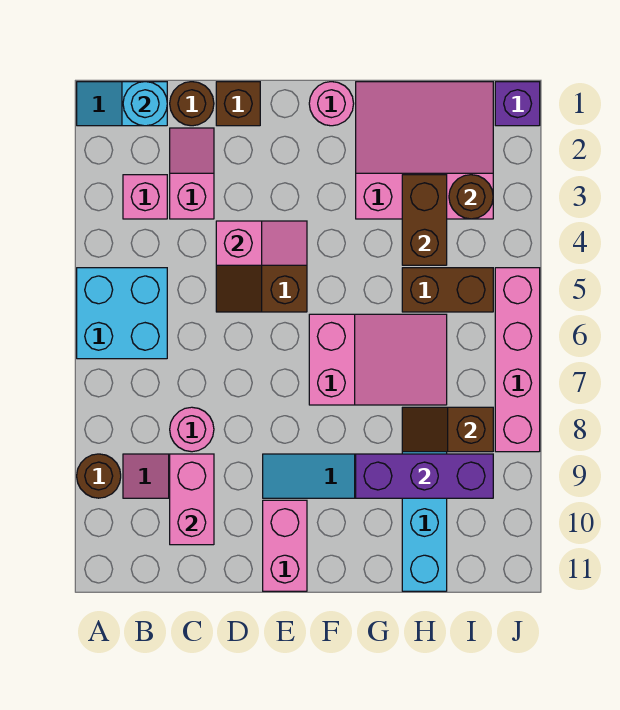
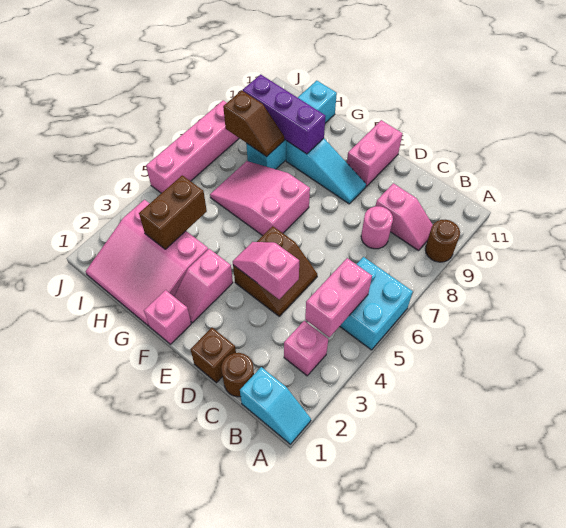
cyan round brick B1 level 2 -> none
pink slope C2:C3 level 1 top 3 -> pink slope F2:F3 level 1 top 3
pink brick C9:C10 level 2 -> pink brick B4:B5 level 2
pink round brick F1 level 1 -> pink brick F1 level 1
brown brick H5:I5 level 1 -> none
brown round brick I3 level 2 -> none
purple brick J1 level 1 -> none

